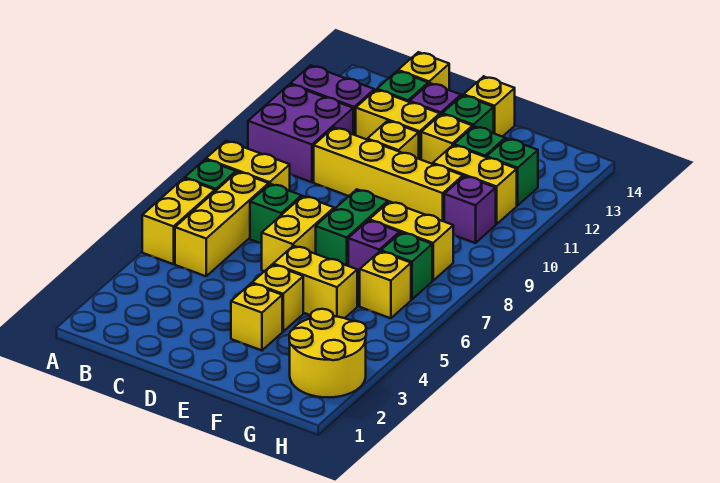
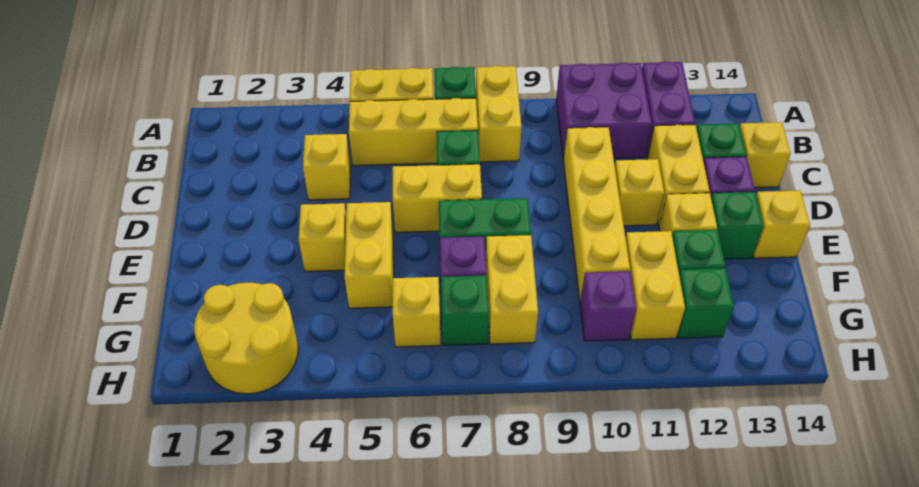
yellow brick E3 level 1 -> yellow brick C4 level 1

